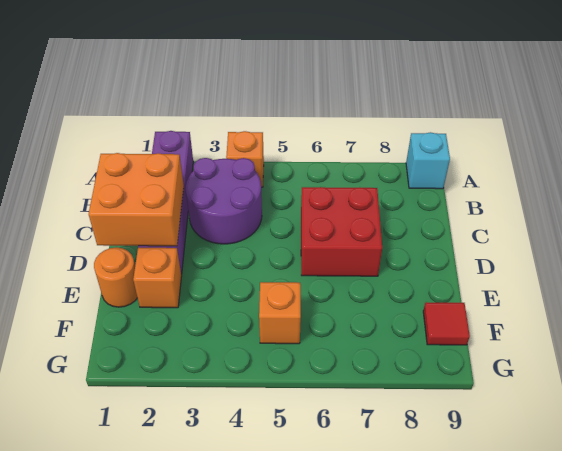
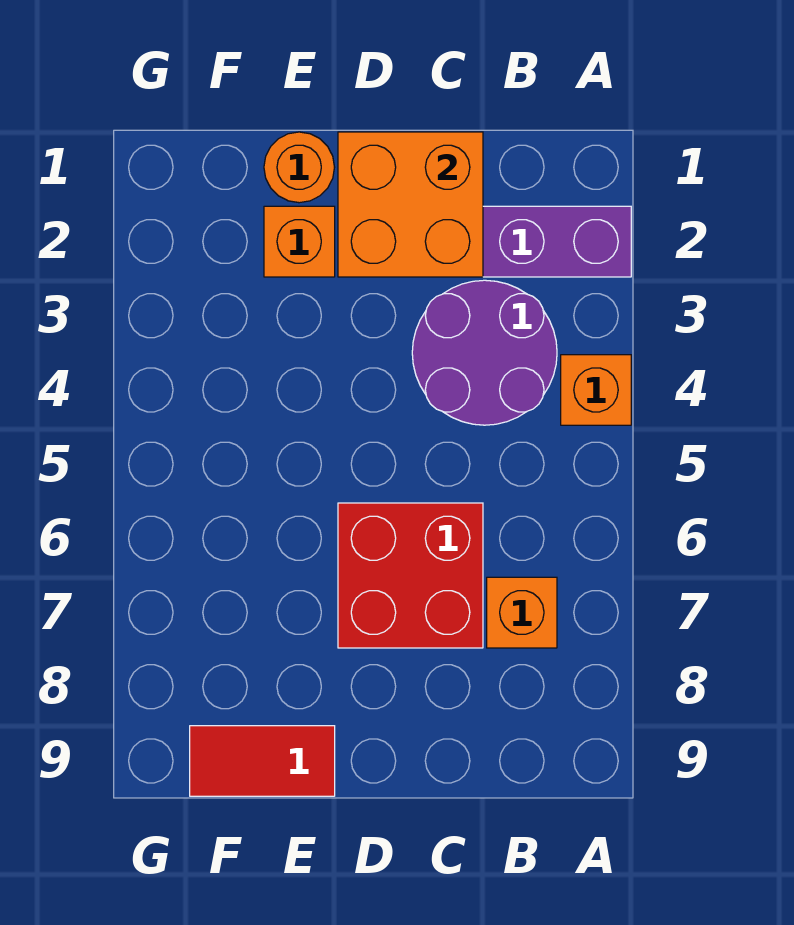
cyan brick A9 level 1 -> none
orange brick F5 level 1 -> orange brick B7 level 1
red tile F9 level 1 -> red tile E9:F9 level 1

